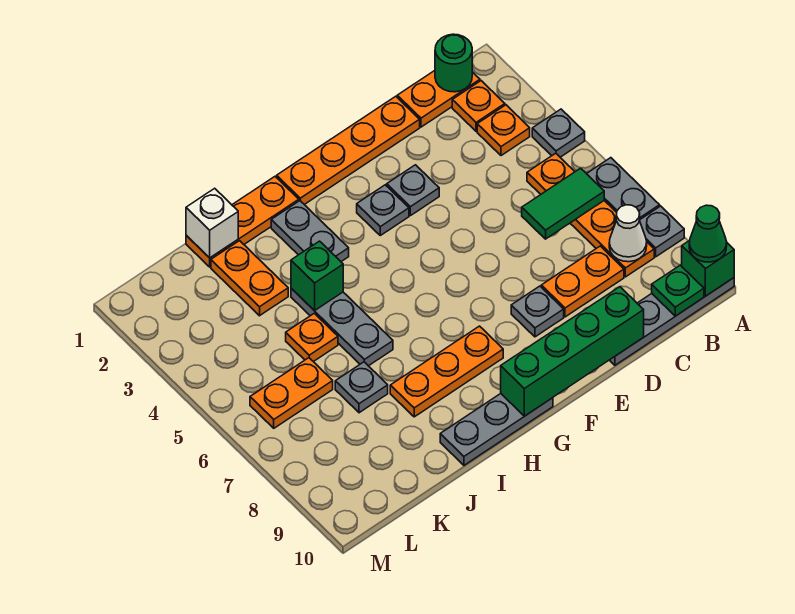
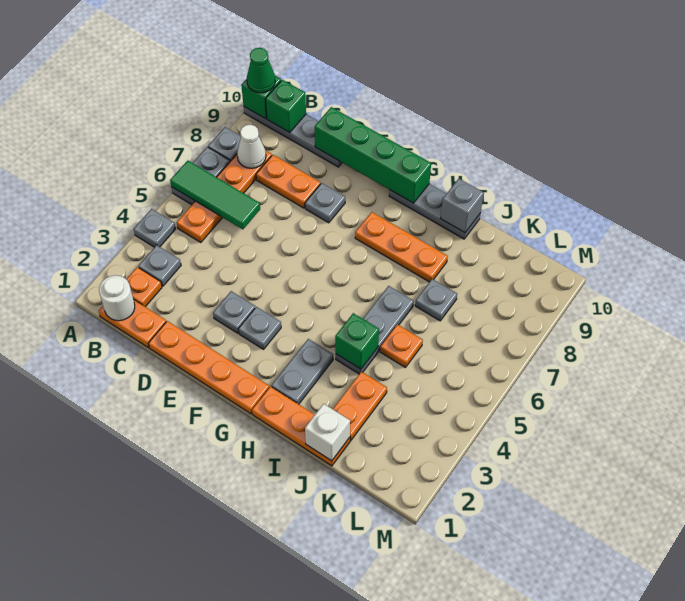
green round brick B1 level 2 -> white round brick B1 level 2
orange plate B3 level 1 -> grey plate B3 level 1
green tile B6:C6 level 2 -> green tile A6:C6 level 2
green plate B10 level 2 -> green brick B10 level 2
none -> grey brick I10 level 2
orange plate K6:L6 level 1 -> none

